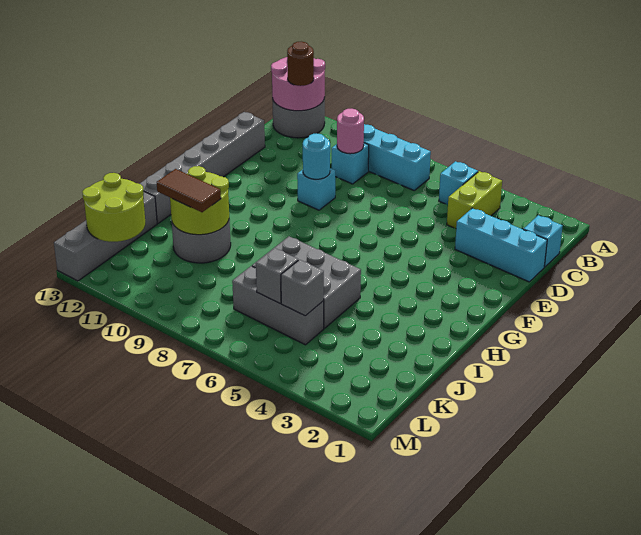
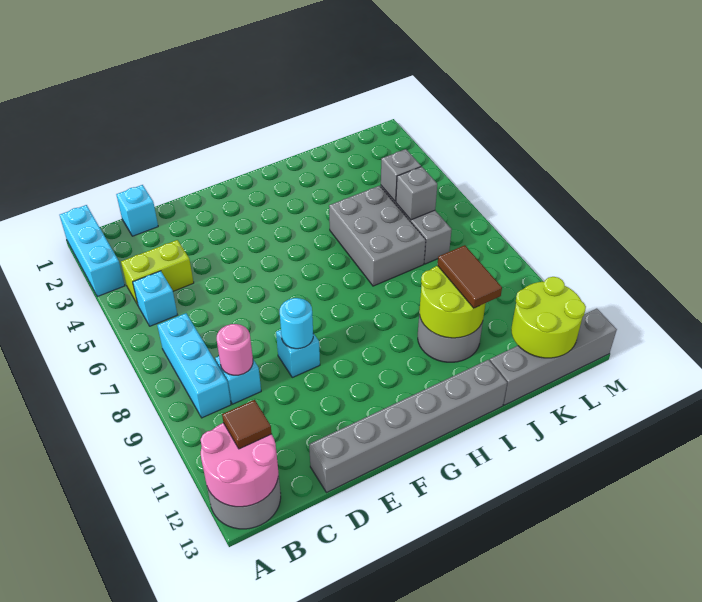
brown round brick B12 level 3 -> brown tile B12 level 3
cyan brick D1:D3 level 1 -> cyan brick A1:A3 level 1

